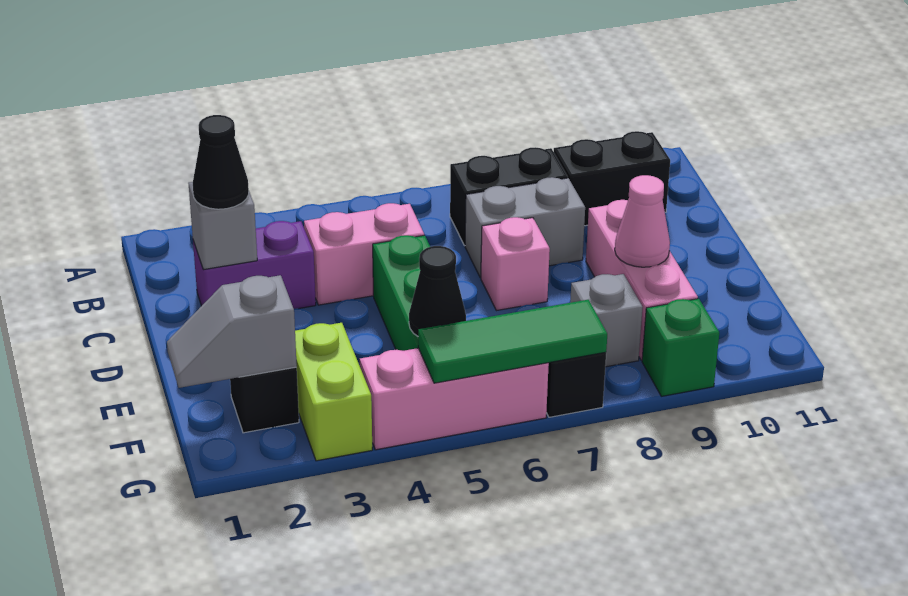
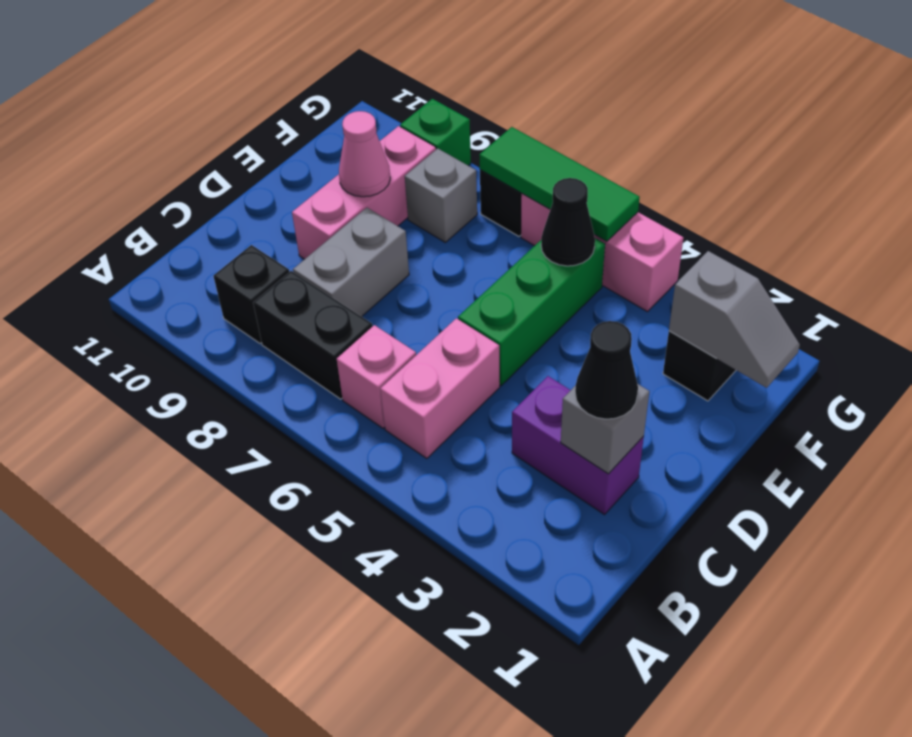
black brick B9:B10 level 1 -> black brick B9 level 1
pink brick C4:C5 level 1 -> pink brick B5:C5 level 1
grey brick C7:C8 level 1 -> grey brick C8:D8 level 1
pink brick D7 level 1 -> pink brick B6 level 1
lime brick F3:G3 level 1 -> none

